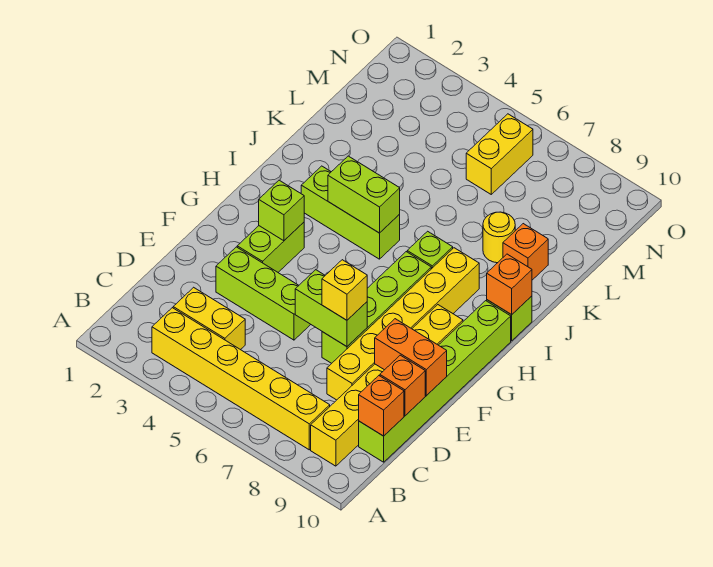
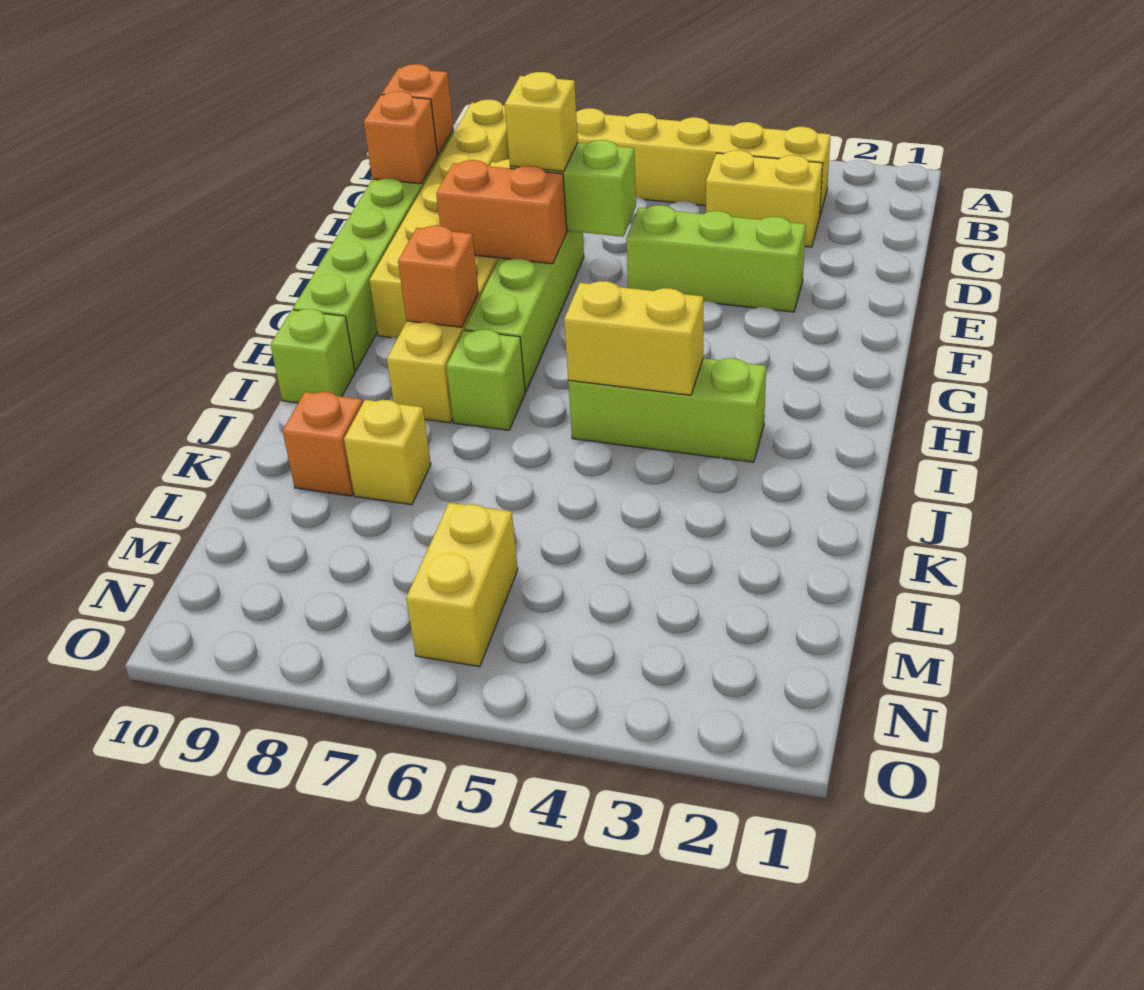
orange brick E9:E10 level 2 -> orange brick F7:F8 level 2
lime brick F3:G3 level 1 -> none
lime brick G3 level 2 -> none
lime brick I4:I5 level 2 -> yellow brick I4:I5 level 2
orange brick I10 level 2 -> orange brick H8 level 2
yellow round brick K8 level 1 -> yellow brick K8 level 1

